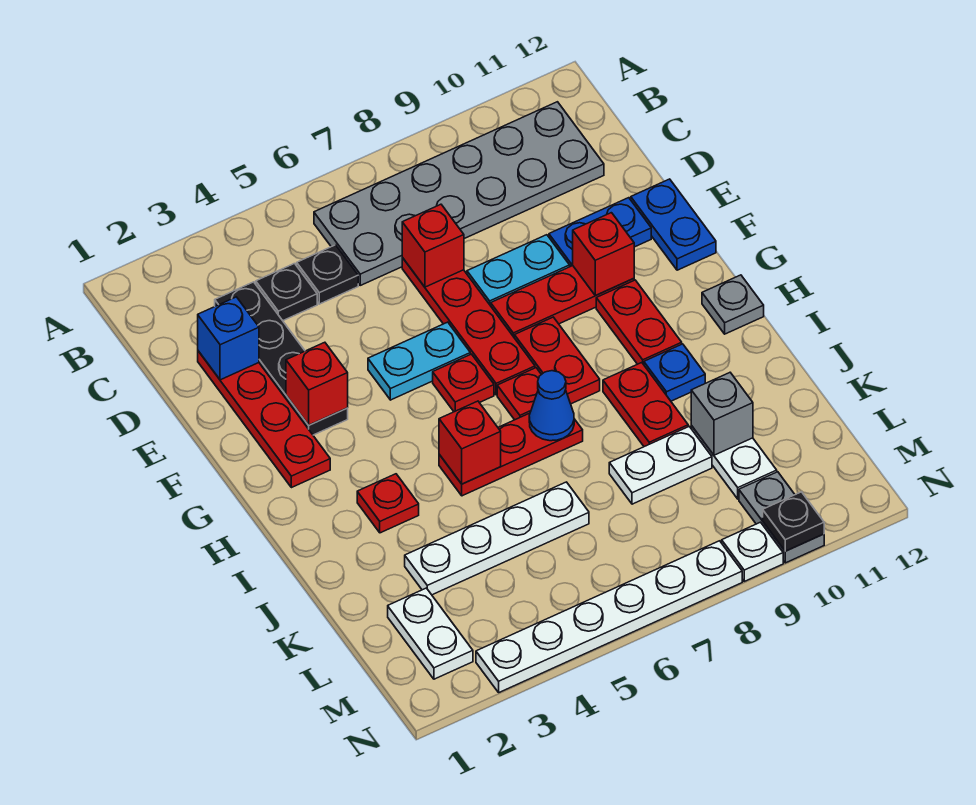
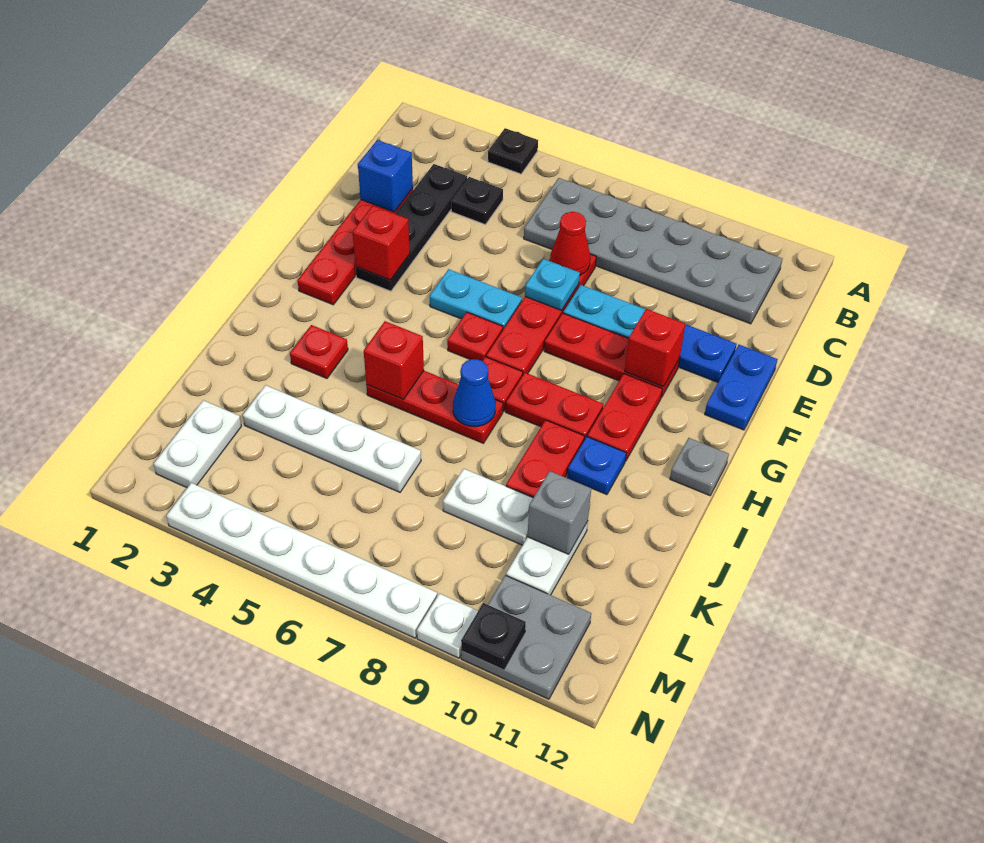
black plate C5 level 1 -> black plate A4 level 1
red brick D7 level 2 -> red cone D7 level 2
none -> cyan plate E7 level 2
red plate G8:H8 level 1 -> red plate H8:H9 level 1
grey plate M10:N10 level 1 -> grey plate M10:N11 level 1

